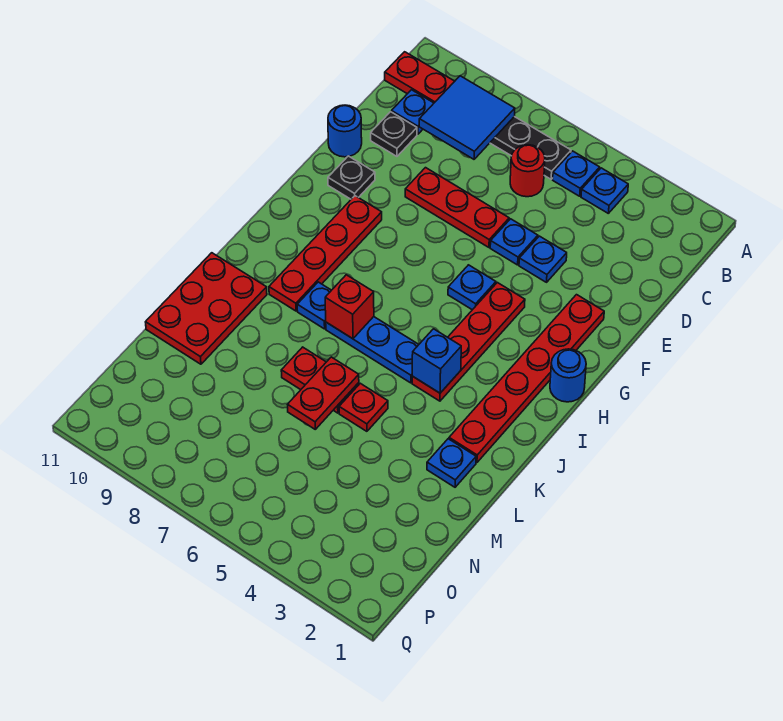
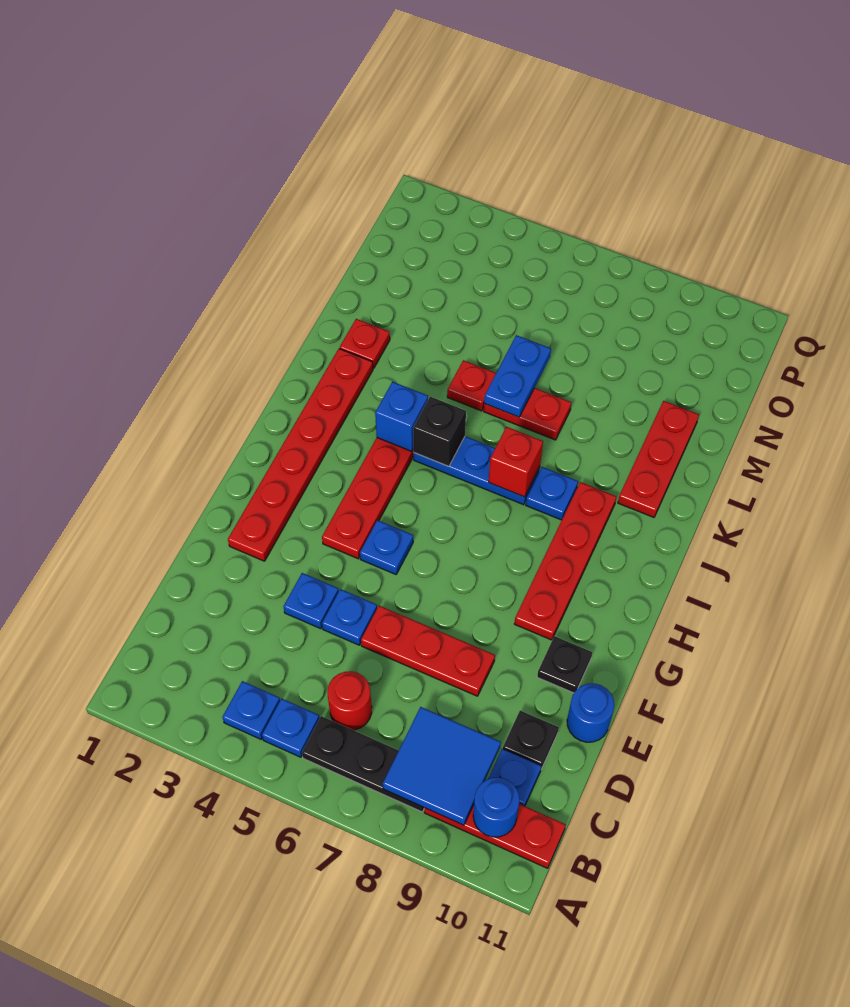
blue round brick H1 level 1 -> blue round brick B10 level 2
none -> black brick J5 level 2
red plate K10:M11 level 1 -> red plate K10:M10 level 1
blue plate L2 level 1 -> red plate L2 level 1
red plate L6:M6 level 2 -> blue plate L6:M6 level 2

